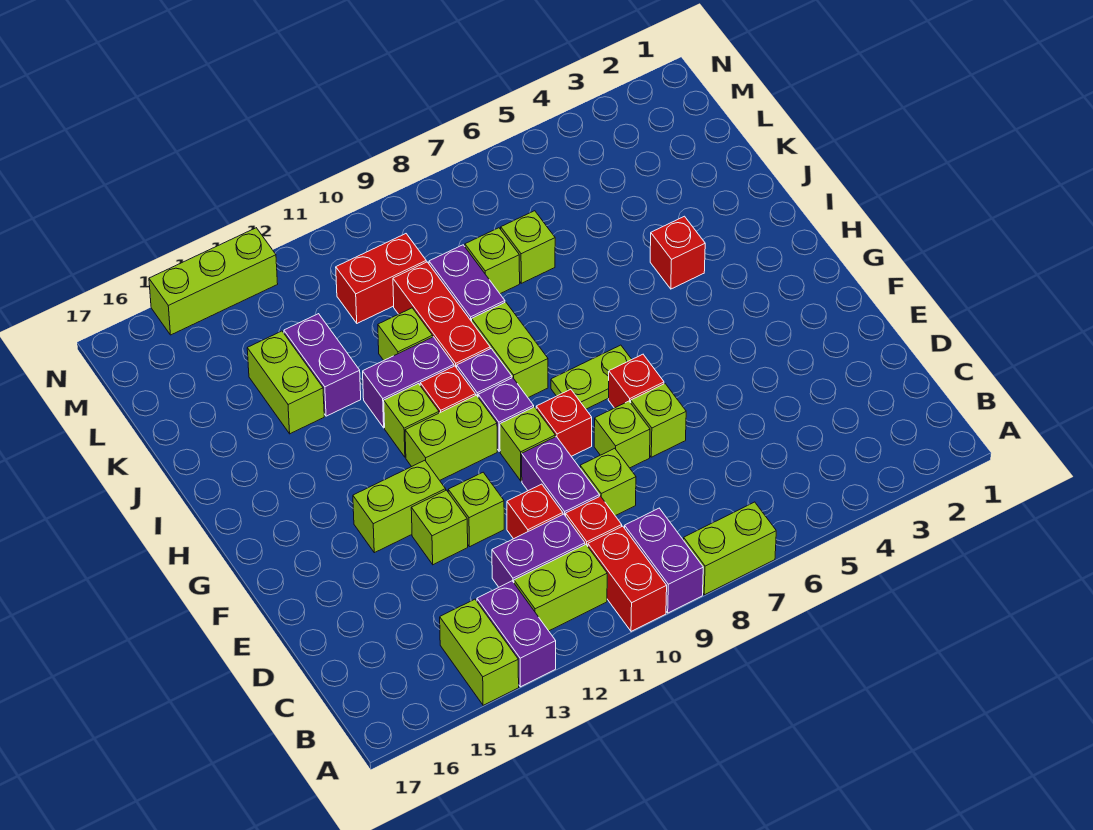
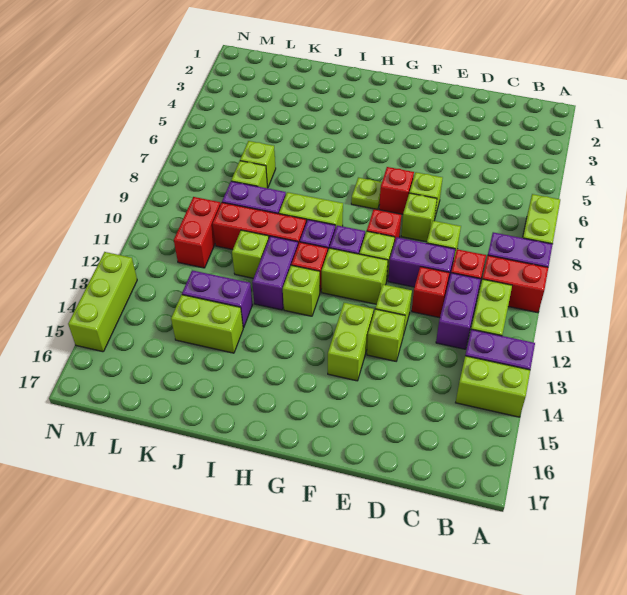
lime plate G7:G8 level 1 -> lime plate G7 level 1
lime brick G11:G12 level 1 -> lime brick F11:G11 level 1
red brick I4 level 1 -> none

